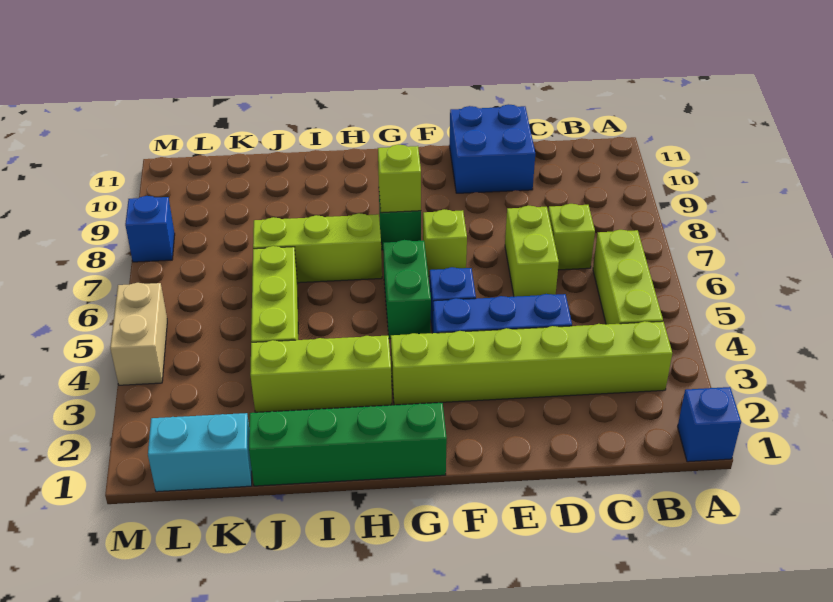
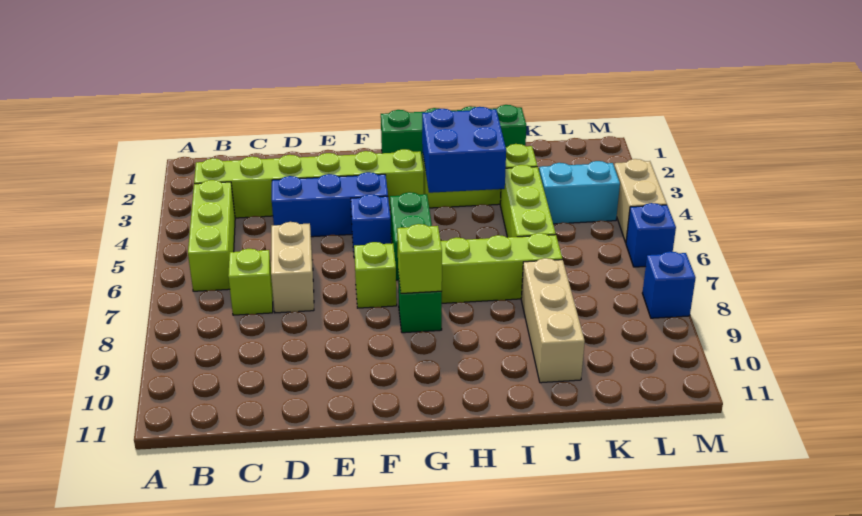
blue brick A1 level 1 -> blue brick M6 level 1
lime brick D6:D7 level 1 -> tan brick D6:D7 level 1
blue brick D10:E11 level 1 -> blue brick H3:I4 level 2
none -> tan brick J8:J10 level 1
cyan brick K1:L1 level 1 -> cyan brick K4:L4 level 1

